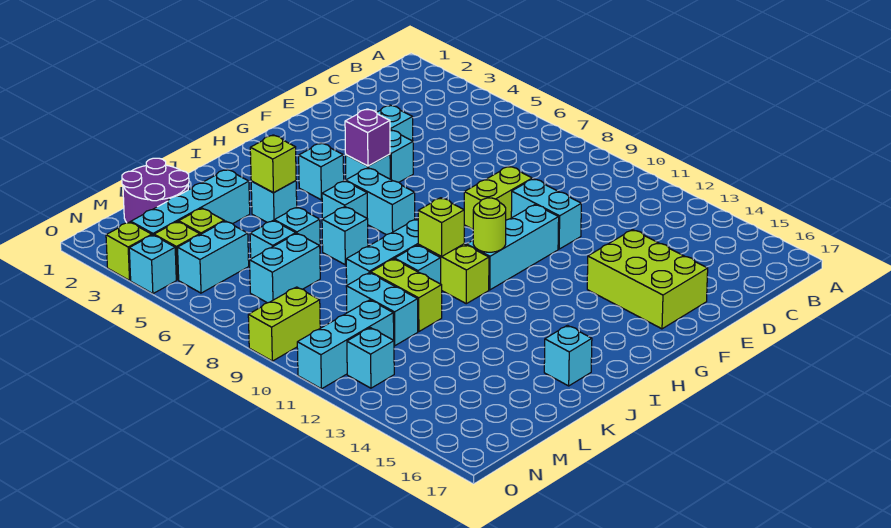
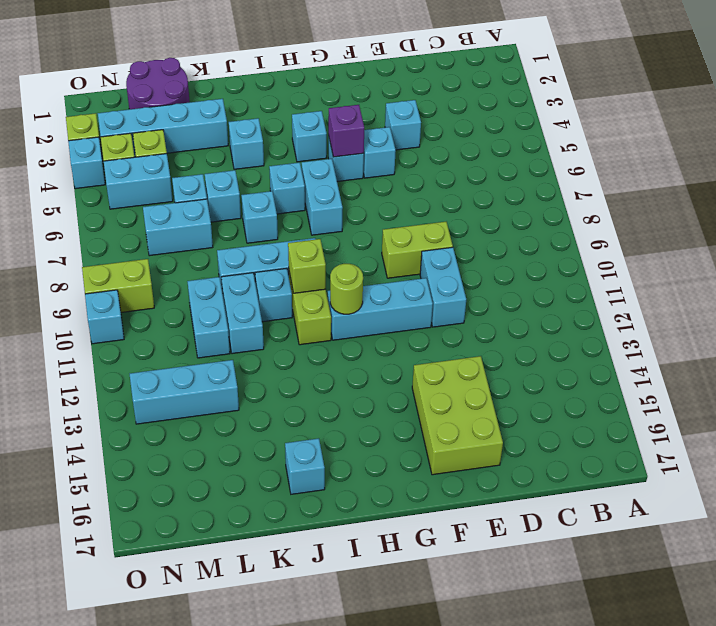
lime brick J4 level 2 -> none
lime brick K10:K11 level 1 -> cyan brick K10:K11 level 1
cyan brick M11:O11 level 1 -> cyan brick L13:N13 level 1
cyan brick N12 level 1 -> cyan brick O10 level 1

